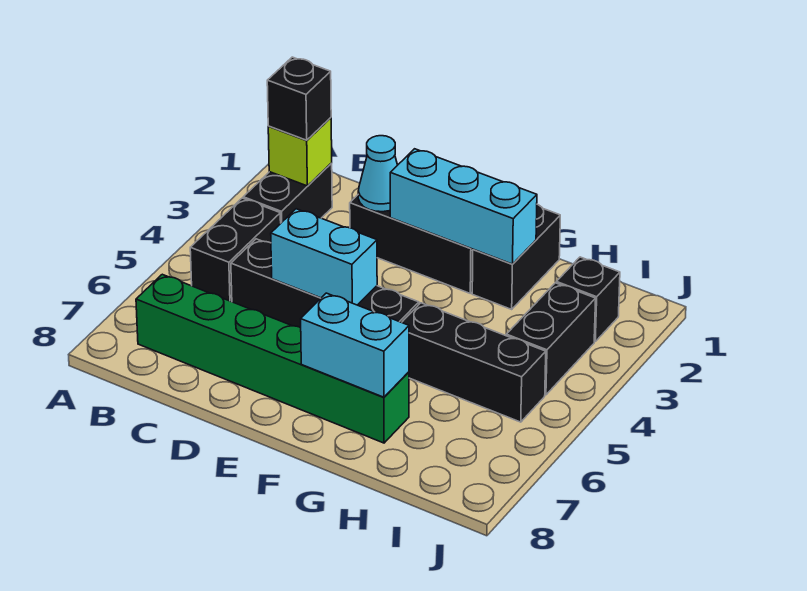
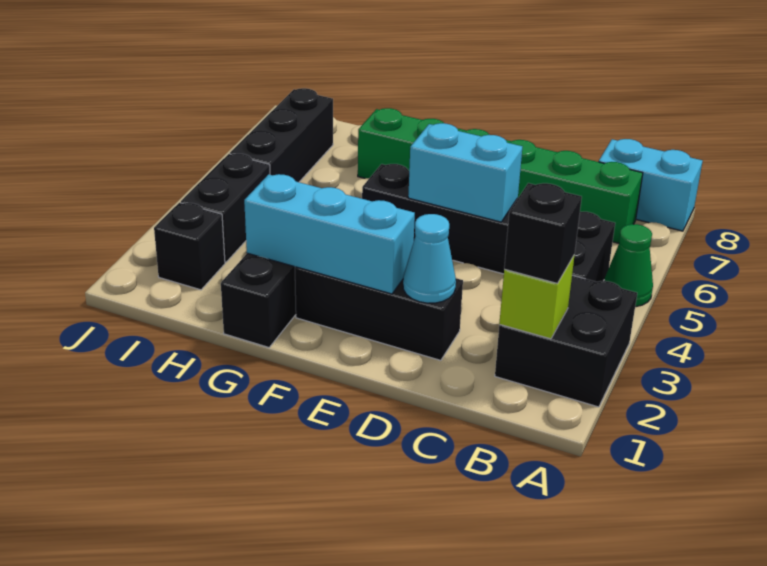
none -> green cone A5 level 1
black brick B2:B3 level 1 -> black brick A2:B3 level 1
cyan brick F7:G7 level 2 -> cyan brick A8:B8 level 1
black brick G5:I5 level 1 -> black brick I5:I7 level 1

